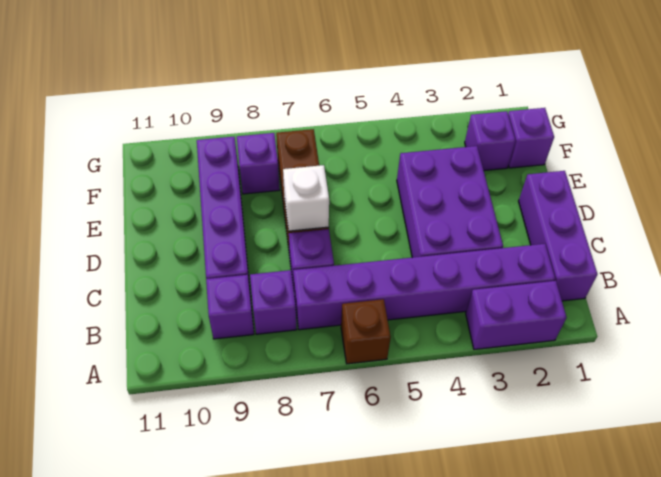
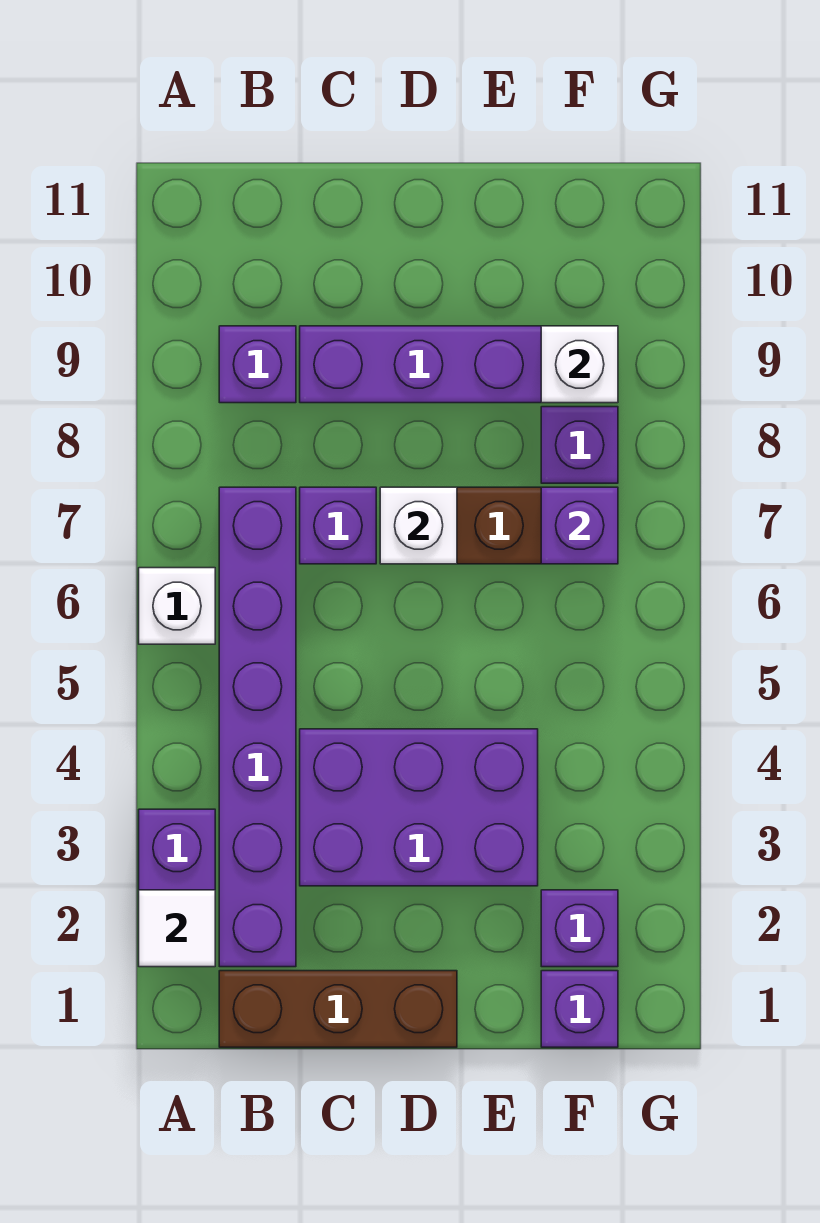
none -> white tile A2 level 2
brown brick A6 level 1 -> white brick A6 level 1
purple brick B1:D1 level 1 -> brown brick B1:D1 level 1
purple brick B8 level 1 -> purple brick F7 level 2
none -> white brick F9 level 2

